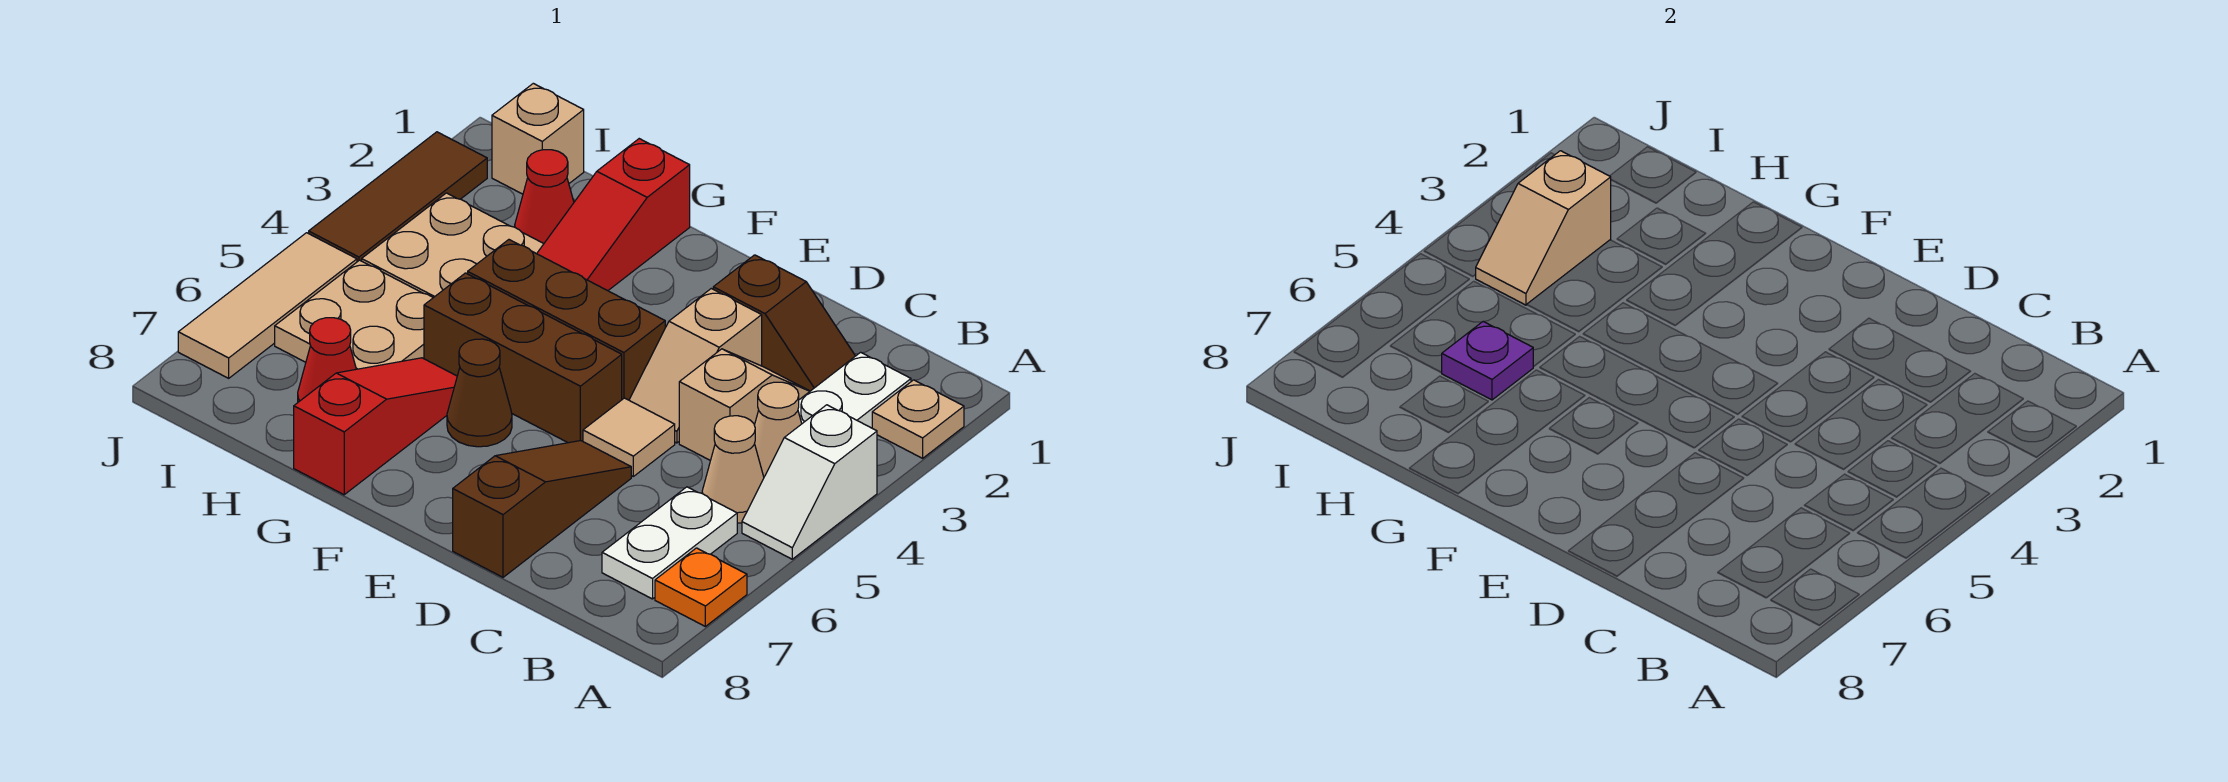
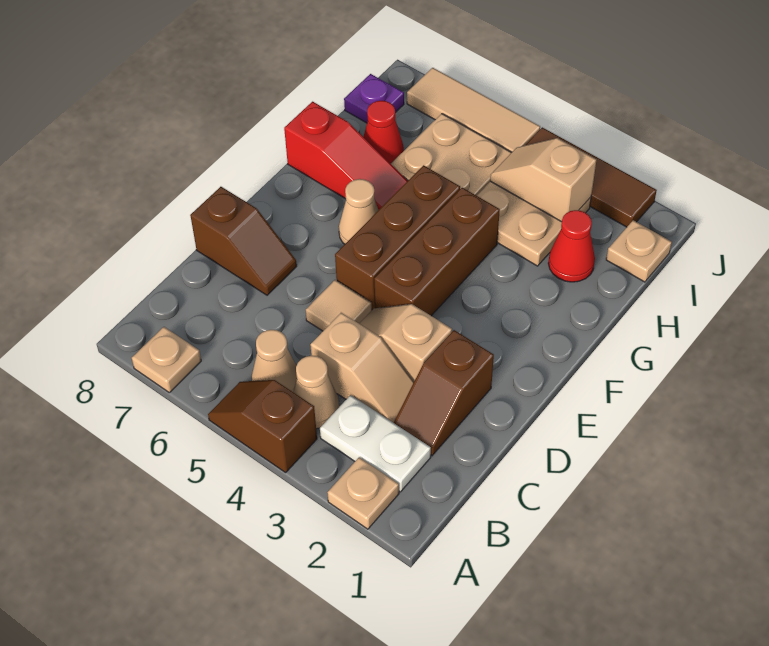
white slope A4:A5 level 1 top 4 -> brown slope A4:A5 level 1 top 4
orange plate A7 level 1 -> tan plate A7 level 1
white plate B6:B7 level 1 -> none
brown slope D6:D8 level 1 top 8 -> brown slope D7:D8 level 1 top 8
brown cone F6 level 1 -> tan cone F6 level 1
red slope G1:G3 level 1 top 1 -> none
purple plate H6 level 2 -> purple plate I8 level 1
tan brick I1 level 1 -> tan plate I1 level 1

